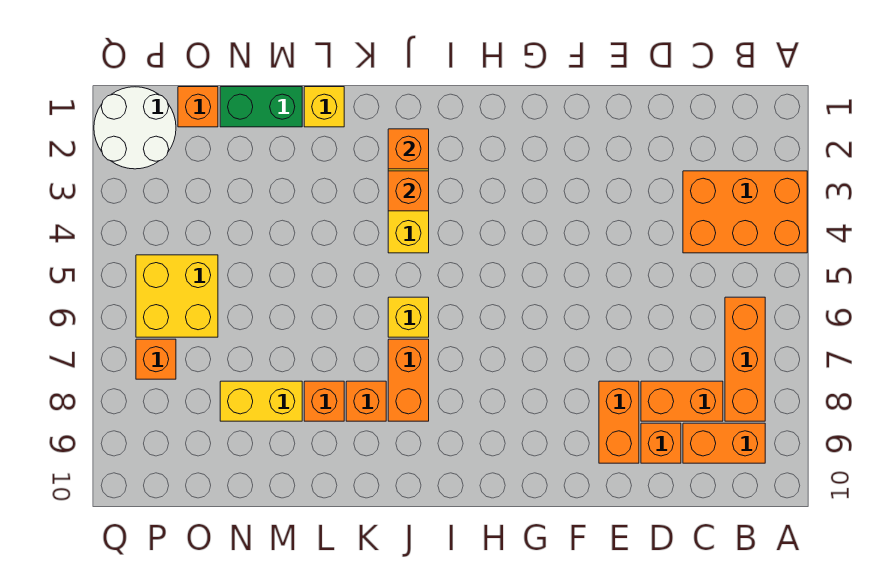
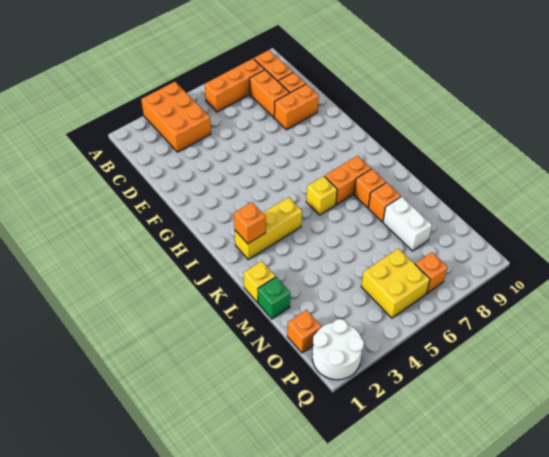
orange brick J3 level 2 -> none
green brick M1:N1 level 1 -> green brick M1 level 1
yellow brick M8:N8 level 1 -> white brick M8:N8 level 1

